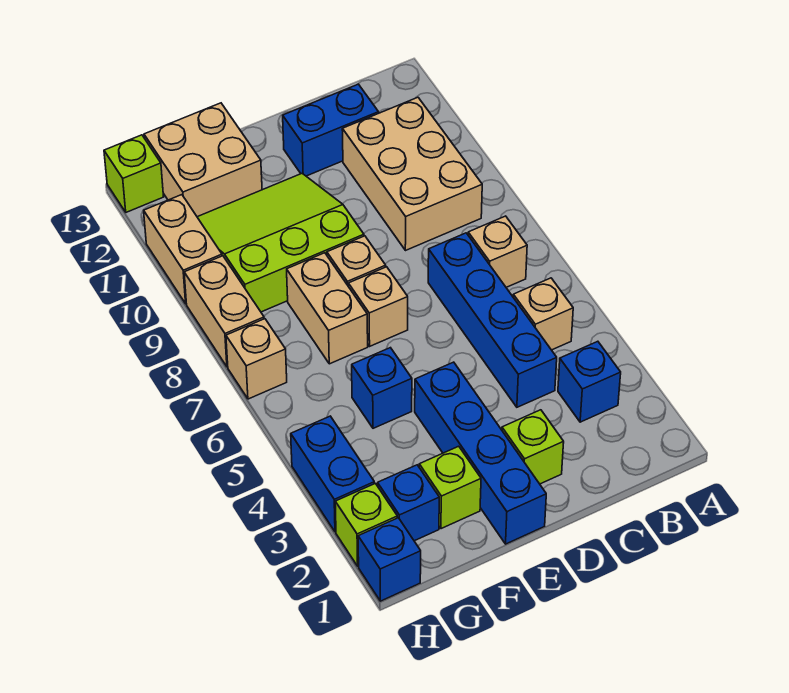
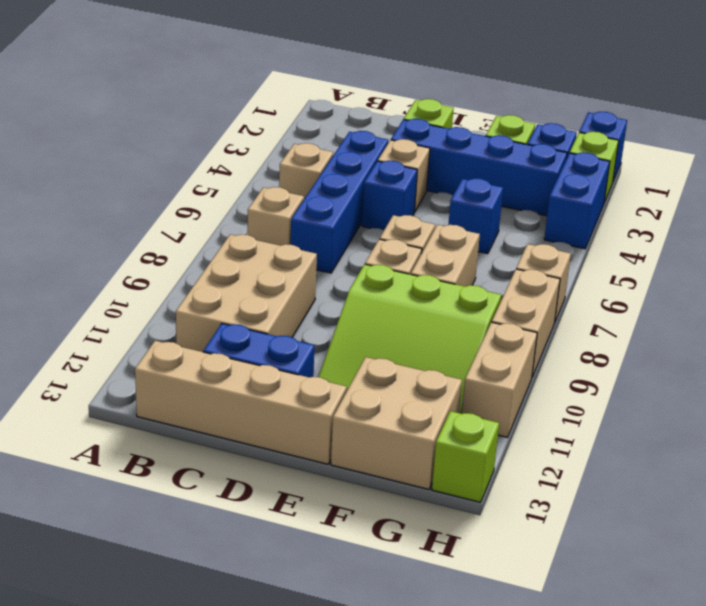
blue brick B3 level 1 -> blue brick D5 level 1
none -> tan brick B13:E13 level 1
none -> tan brick D4 level 1
blue brick E1:E4 level 1 -> blue brick D3:G3 level 1

